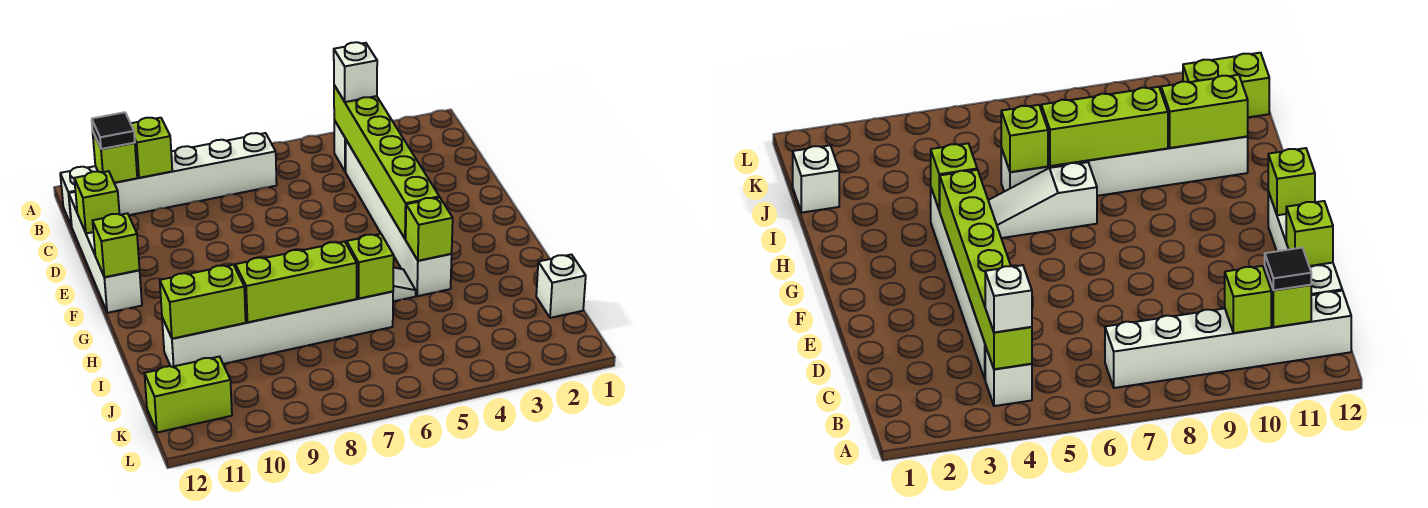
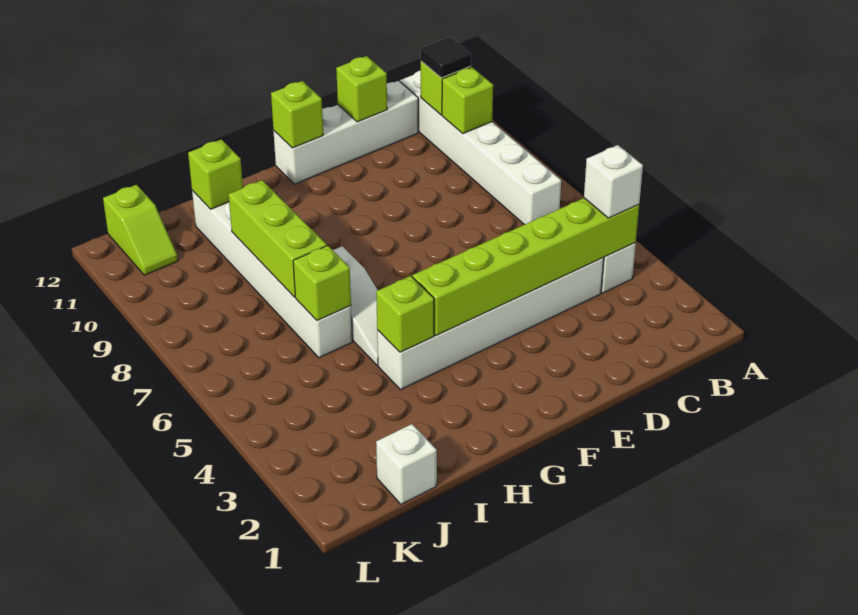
lime brick I10:I11 level 2 -> lime brick I11 level 2
lime brick K11:K12 level 1 -> lime slope K11:K12 level 1 top 12

